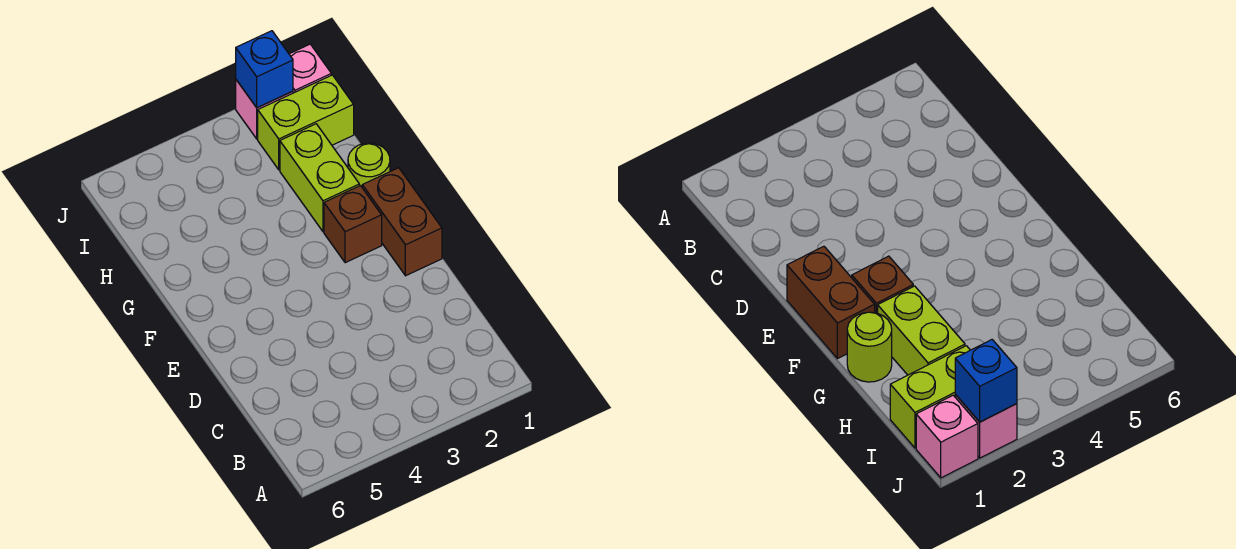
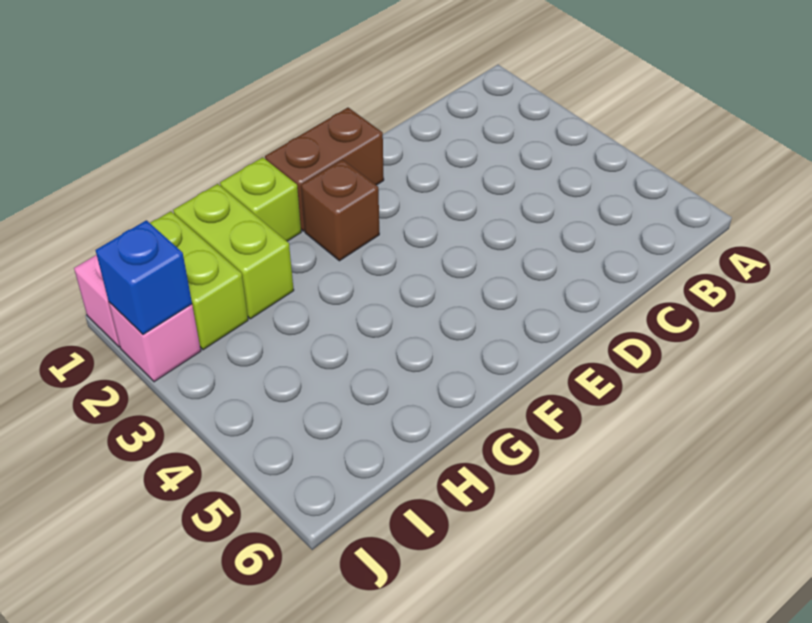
lime round brick G1 level 1 -> lime brick G1 level 1
lime brick G2:H2 level 1 -> lime brick H1:H2 level 1

